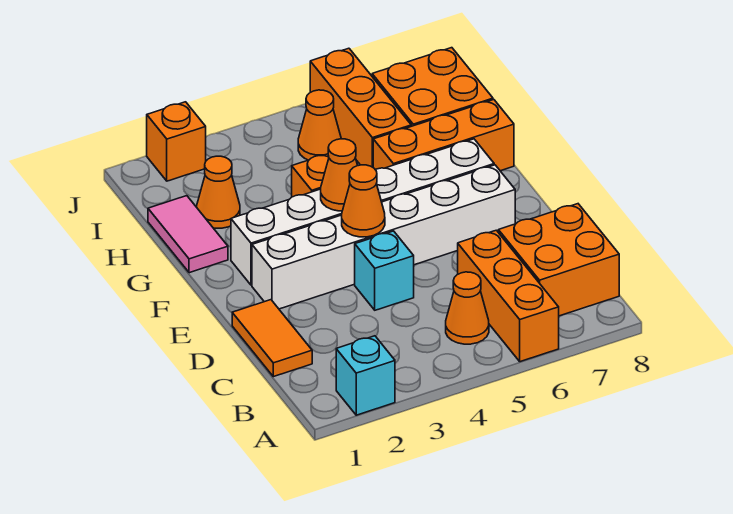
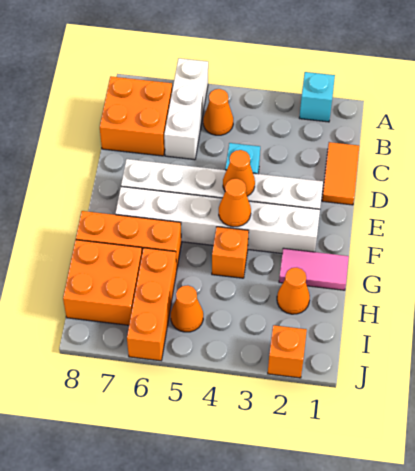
orange brick A6:C6 level 1 -> white brick A6:C6 level 1
pink tile G1:H1 level 1 -> pink tile G1:G2 level 1

